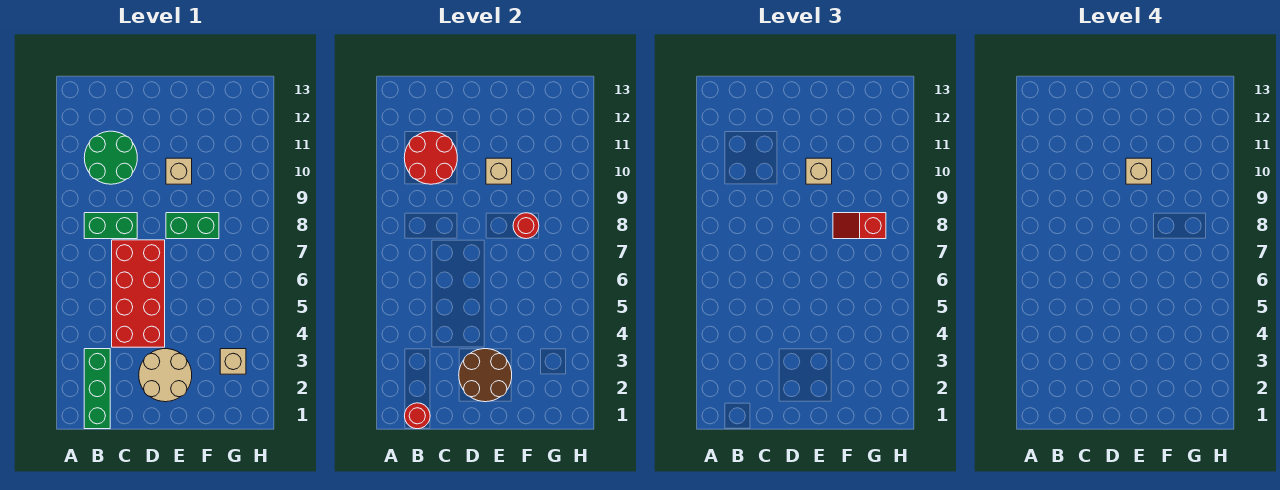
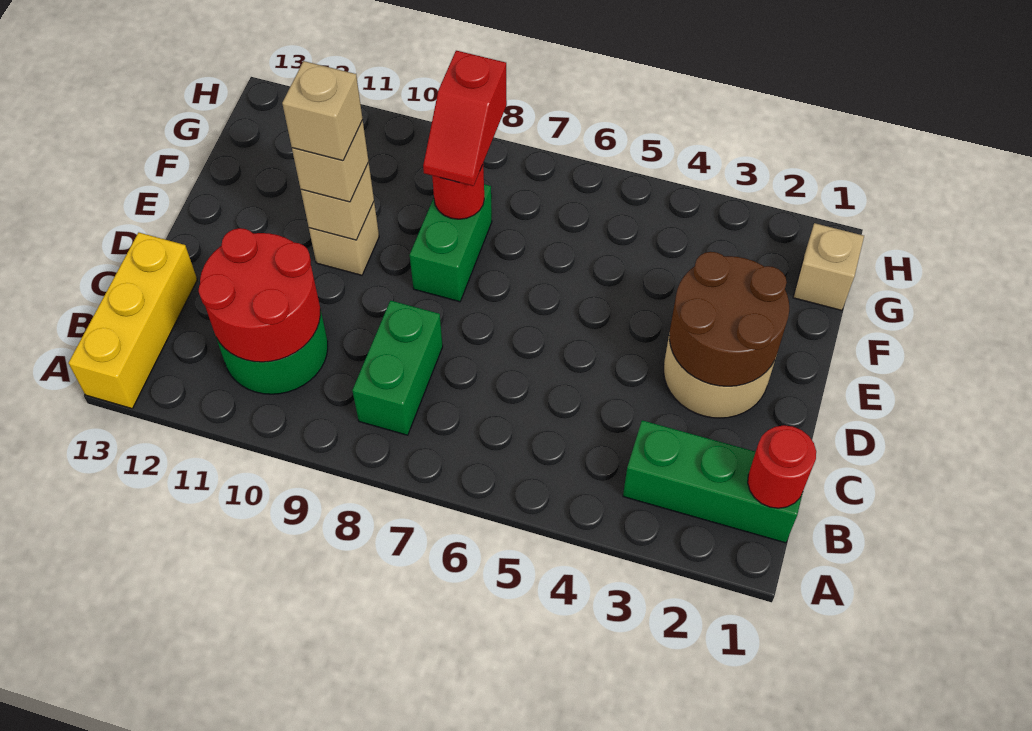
none -> yellow brick A13:C13 level 1
red brick C4:D7 level 1 -> none
tan brick G3 level 1 -> tan brick G1 level 1

